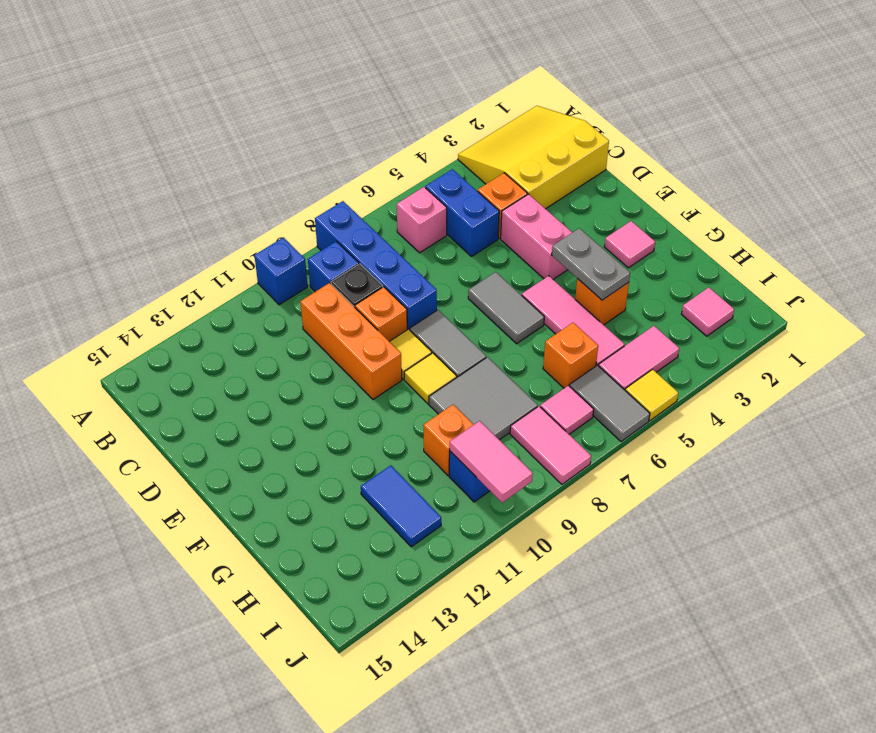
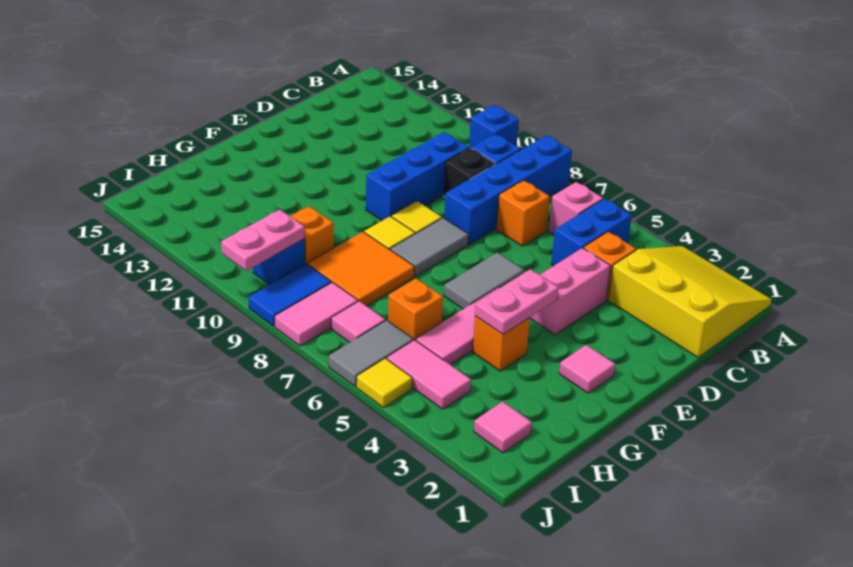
orange brick C10:E10 level 1 -> blue brick C10:E10 level 1
orange brick D9 level 1 -> orange brick C7 level 1
grey plate F4:G4 level 2 -> pink plate F4:G4 level 2
grey tile G8:H9 level 1 -> orange tile G8:H9 level 1
blue tile H12:I12 level 1 -> blue tile I9:J9 level 1
pink tile I10:J10 level 2 -> pink plate I10:J10 level 2

